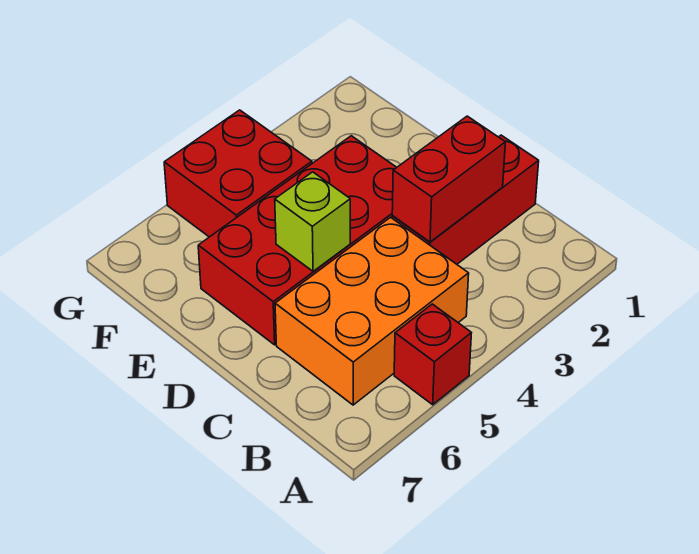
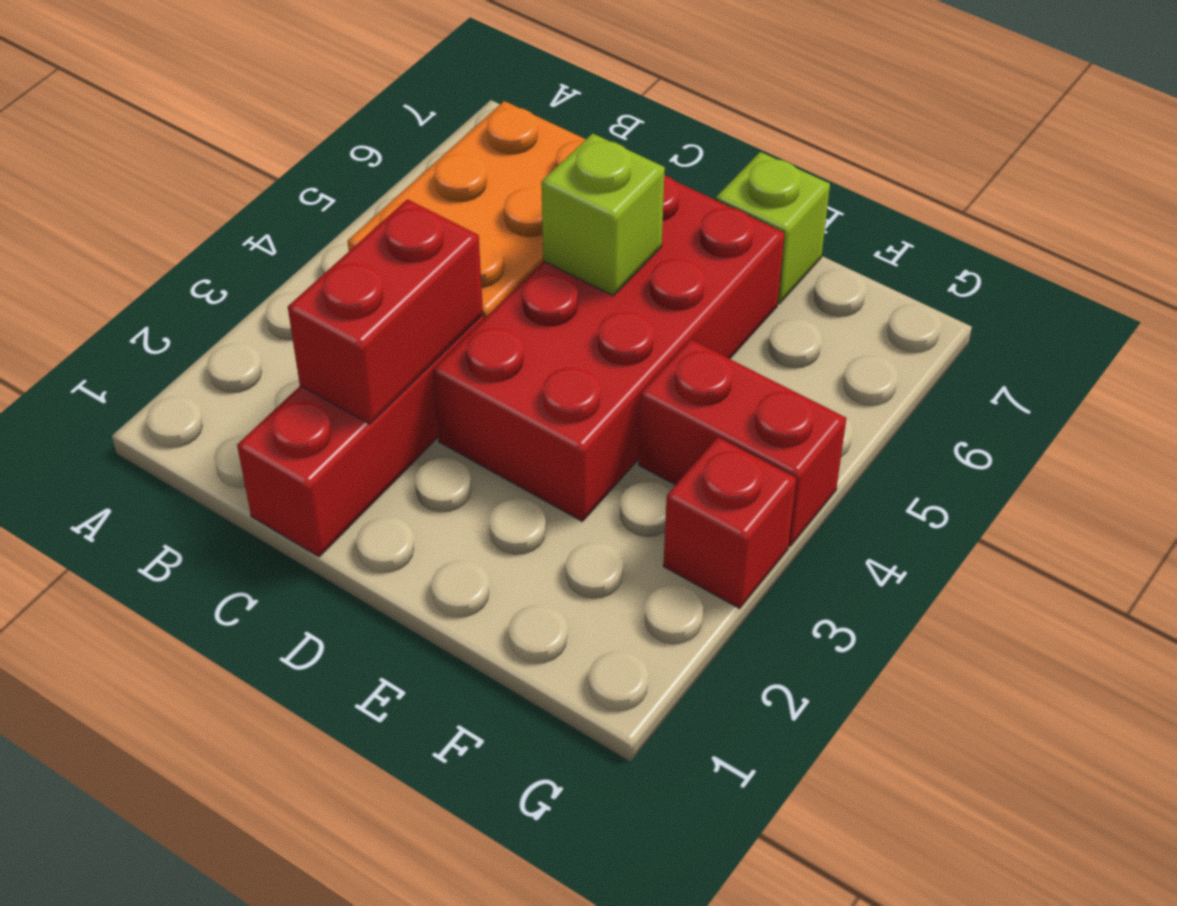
red brick A5 level 1 -> red brick G3 level 1
none -> lime brick E7 level 1
red brick F4:G5 level 1 -> red brick F4:G4 level 1

